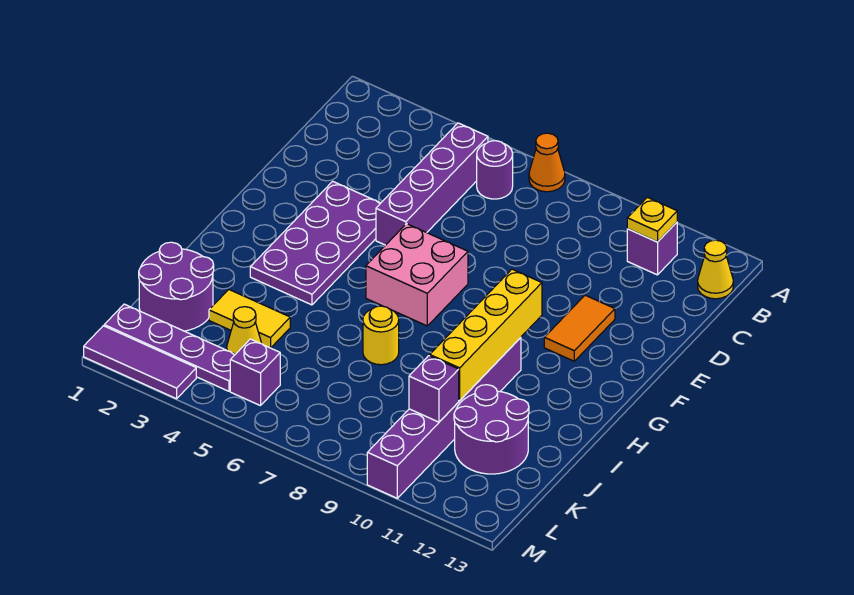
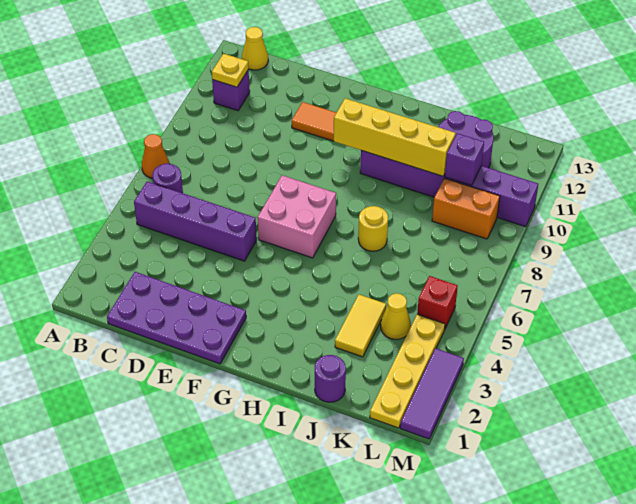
purple plate E3:H4 level 1 -> purple plate C1:F2 level 1
purple round brick J1:K2 level 1 -> purple round brick J1 level 1
none -> orange brick K9:L9 level 1
purple plate L1:L4 level 1 -> yellow plate L1:L4 level 1
purple brick L5 level 1 -> red brick L5 level 1

